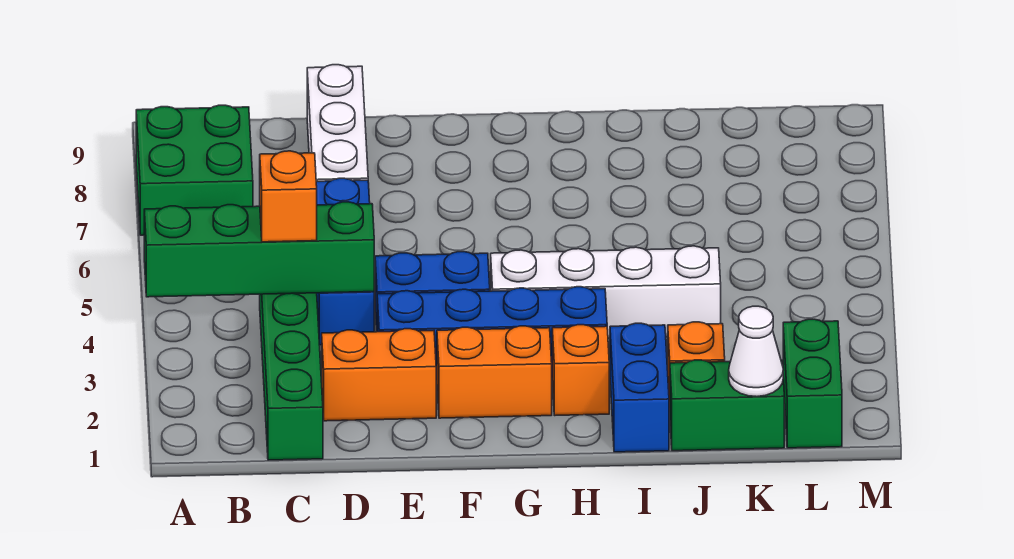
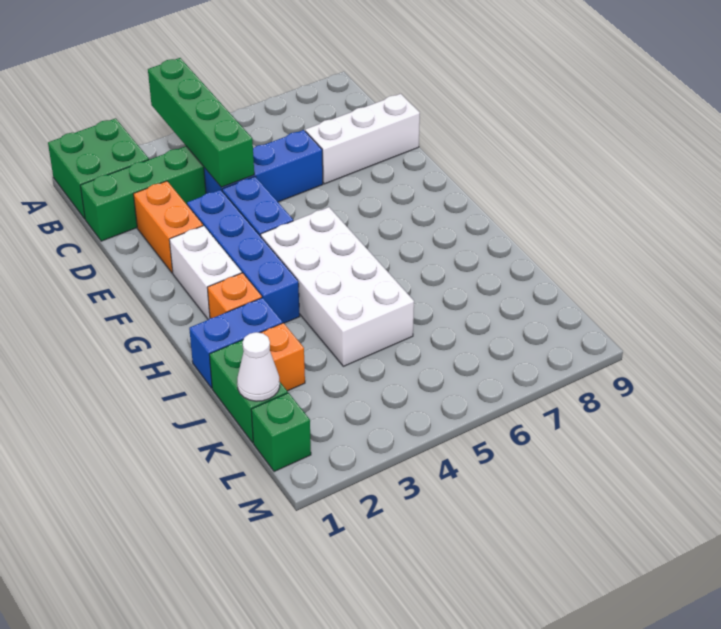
green brick A7:B8 level 1 -> green brick A1:B2 level 1
orange brick C4 level 3 -> none
orange brick F2:G2 level 1 -> white brick F2:G2 level 1
white brick G4:J4 level 1 -> white brick G4:J5 level 1
green brick L1:L2 level 1 -> green brick L1 level 1

